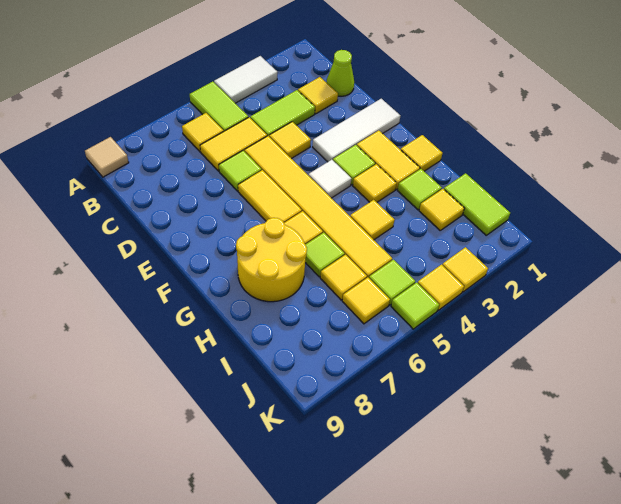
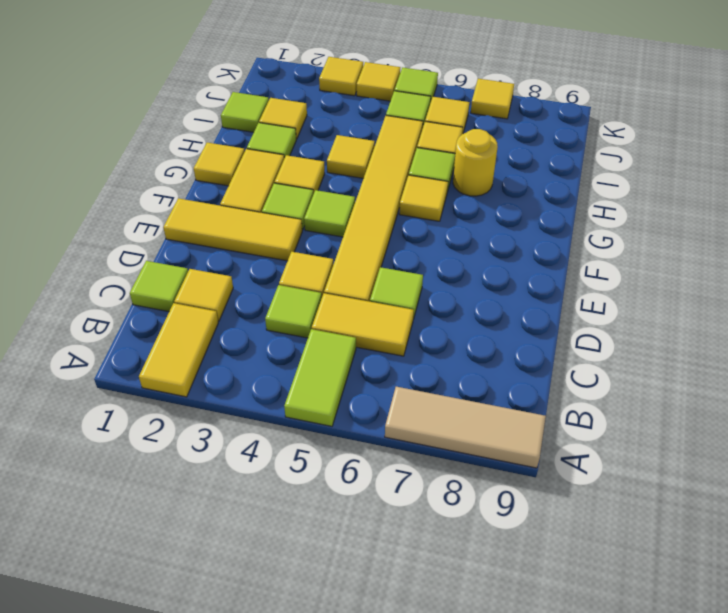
white tile A3:A4 level 1 -> none
tan tile A9 level 1 -> tan tile A7:A9 level 1
yellow tile B6 level 1 -> yellow tile K7 level 1
lime cone C1 level 1 -> lime tile C1 level 1
lime tile C3:C4 level 1 -> lime tile C4 level 1
white tile E1:E3 level 1 -> yellow tile E1:E3 level 1
yellow tile E6:F6 level 1 -> yellow tile A2:B2 level 1
white tile F4 level 1 -> lime tile F4 level 1
yellow round brick G7:H8 level 1 -> yellow round brick H7 level 1
lime tile I1:J1 level 1 -> lime tile I1 level 1

